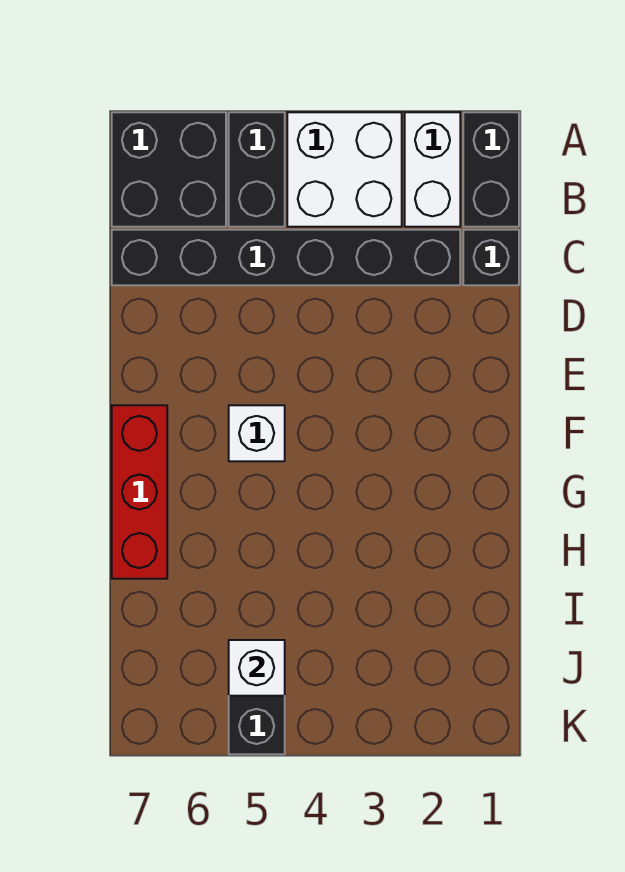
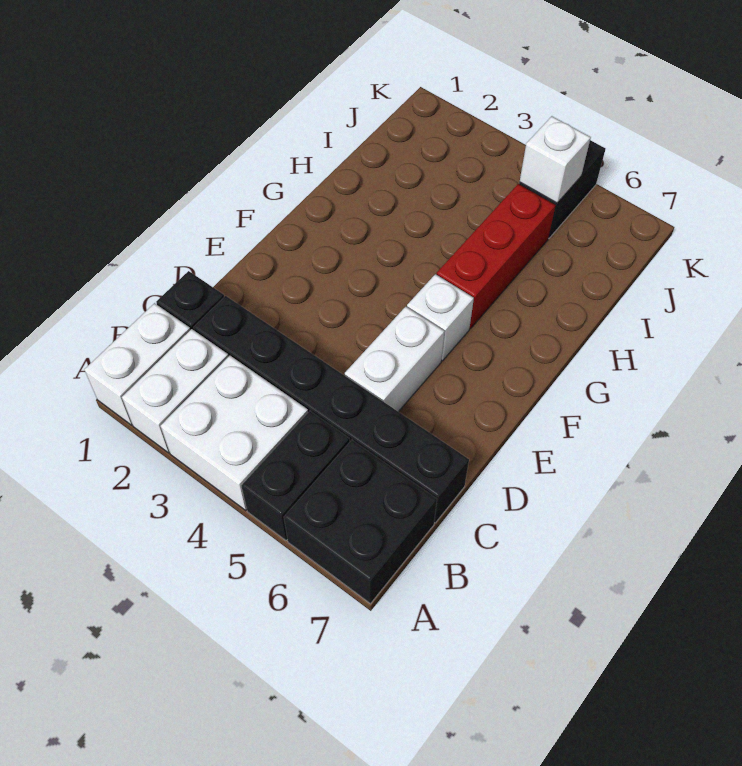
black brick A1:B1 level 1 -> white brick A1:B1 level 1
none -> white brick D5:E5 level 1
red brick F7:H7 level 1 -> red brick G5:I5 level 1

